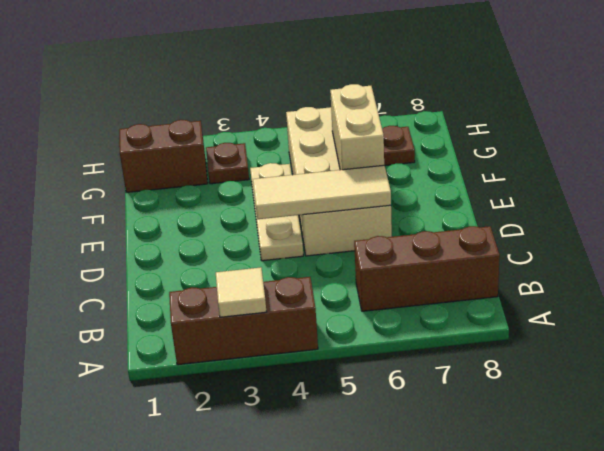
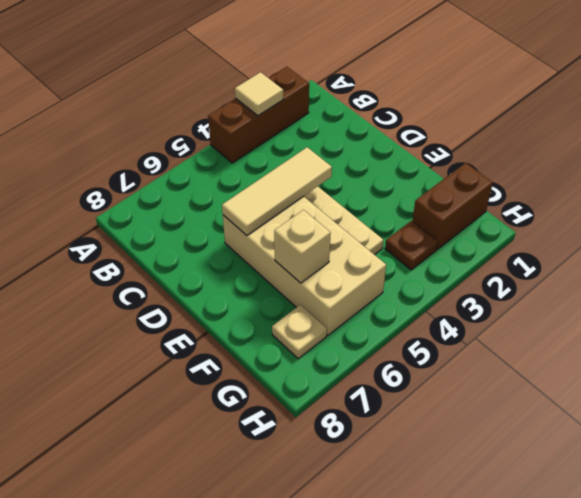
brown brick B6:B8 level 1 -> none
tan brick E6:F6 level 2 -> tan brick F6 level 2
brown plate G7 level 1 -> tan plate G7 level 1

